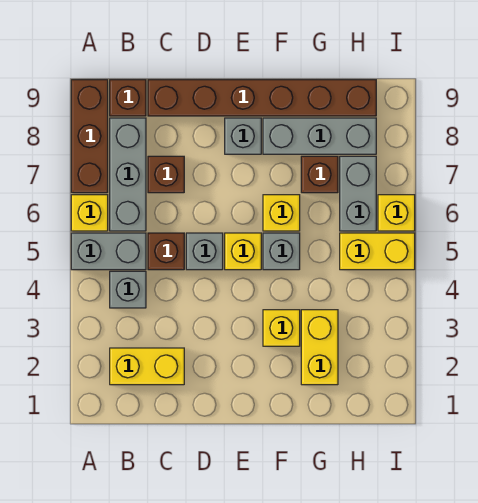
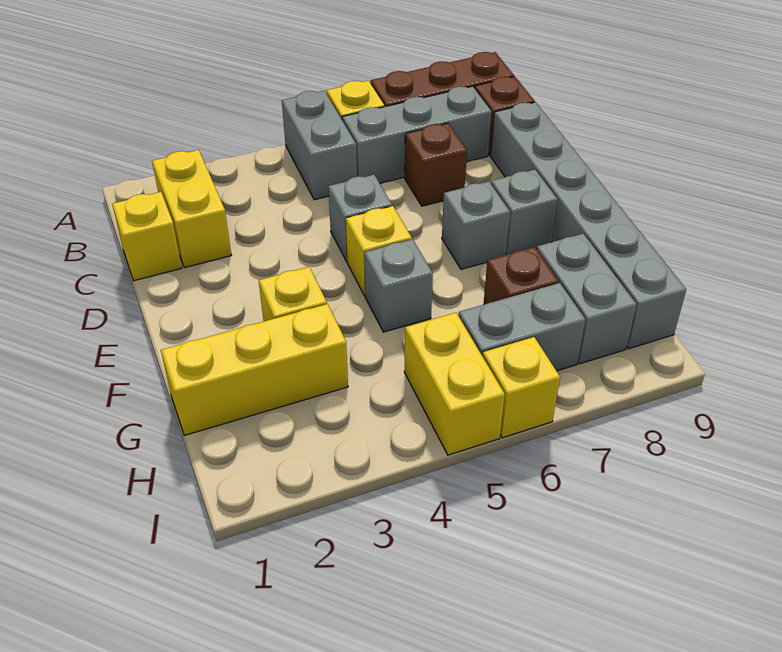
grey brick B4 level 1 -> grey brick E7 level 1
brown brick C5 level 1 -> none
brown brick C9:H9 level 1 -> grey brick C9:H9 level 1
yellow brick F6 level 1 -> yellow brick C1 level 1
grey brick F8:H8 level 1 -> grey brick G8:H8 level 1
yellow brick G2:G3 level 1 -> yellow brick G1:G3 level 1

